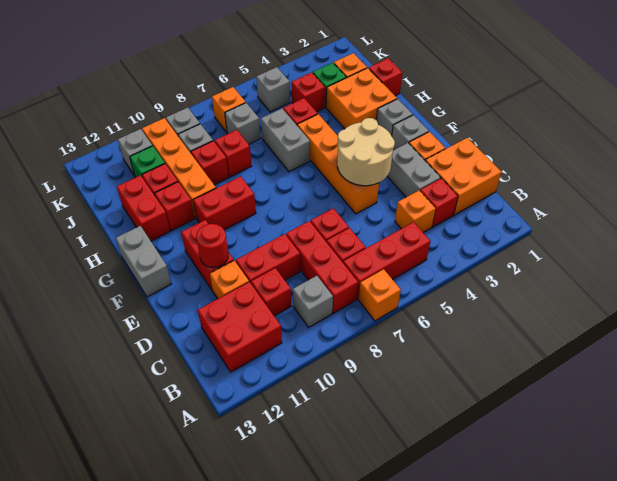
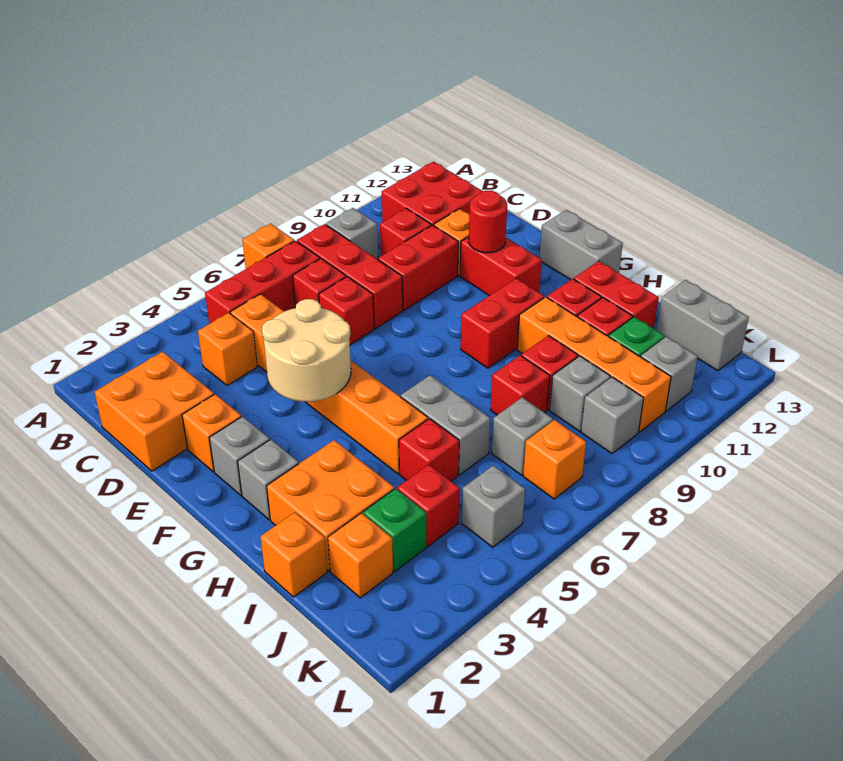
red brick C3 level 1 -> none
grey brick D3:E3 level 1 -> grey brick J13:K13 level 1
orange brick E5:H5 level 1 -> orange brick C5:H5 level 1
red brick I1 level 1 -> orange brick I1 level 1

